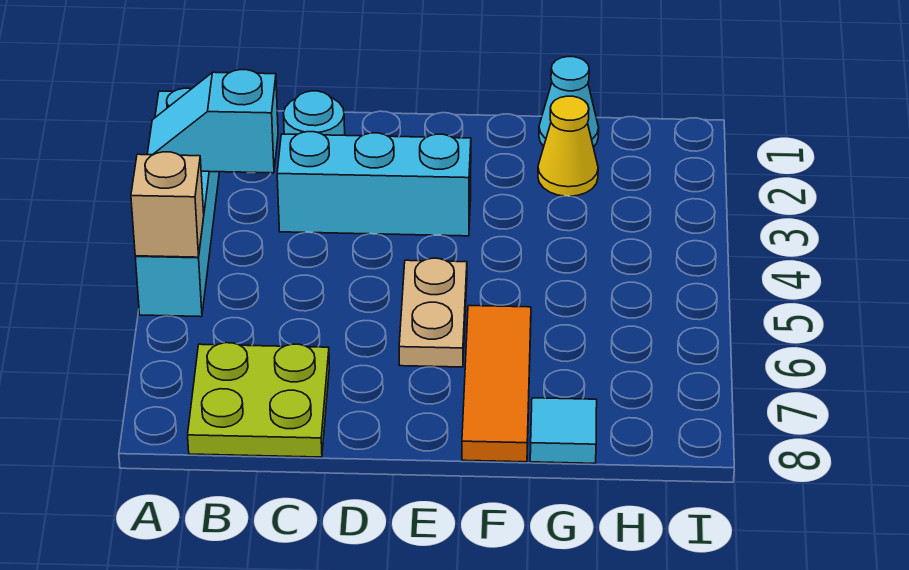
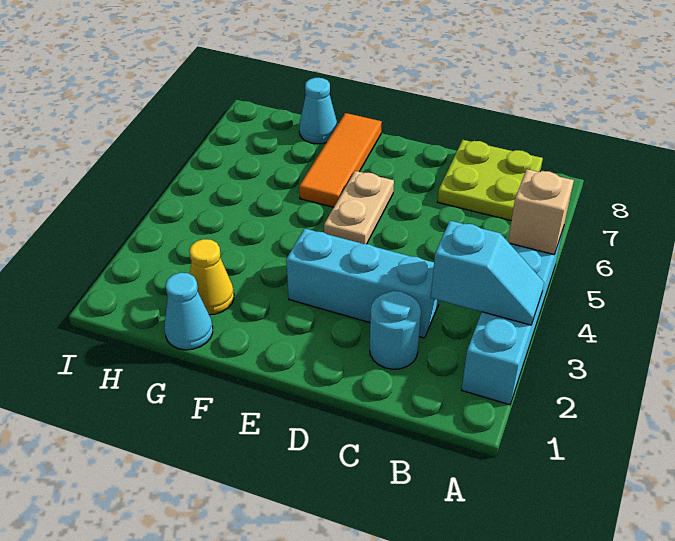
cyan tile G8 level 1 -> cyan cone G8 level 1

